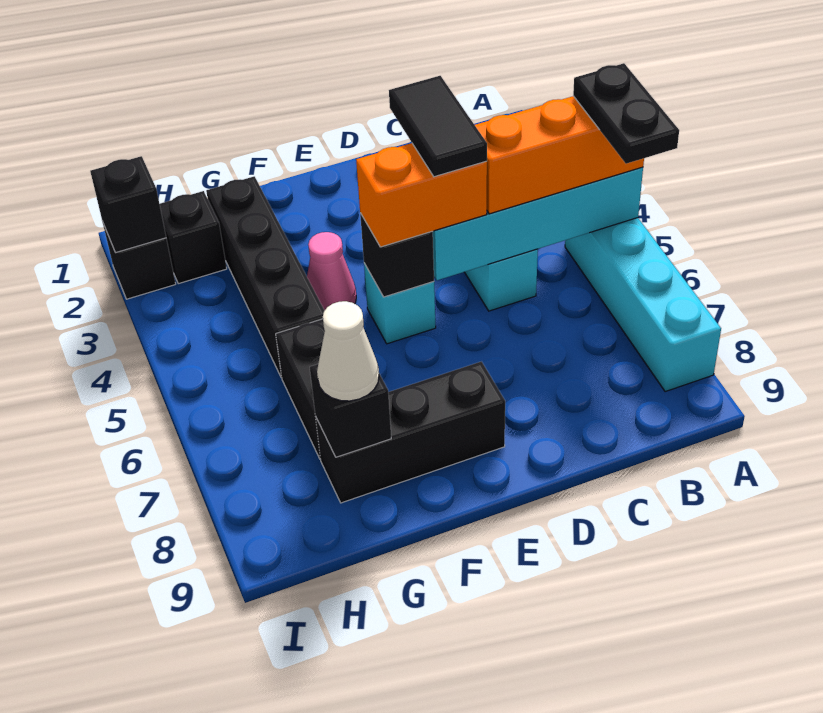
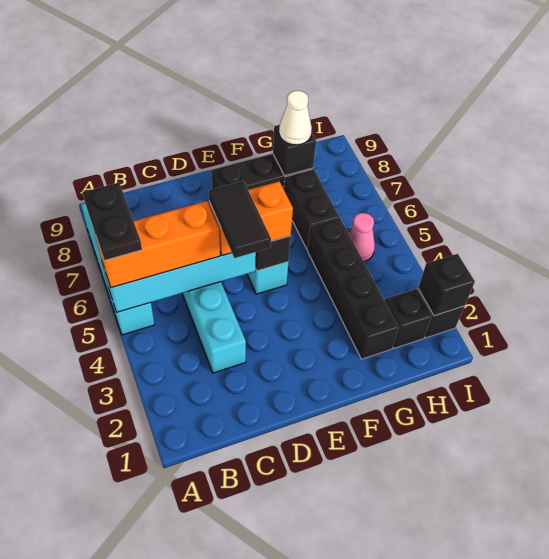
pink cone F4 level 1 -> pink cone H5 level 1

